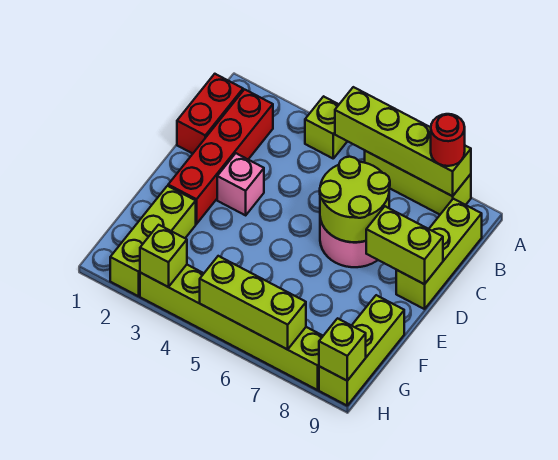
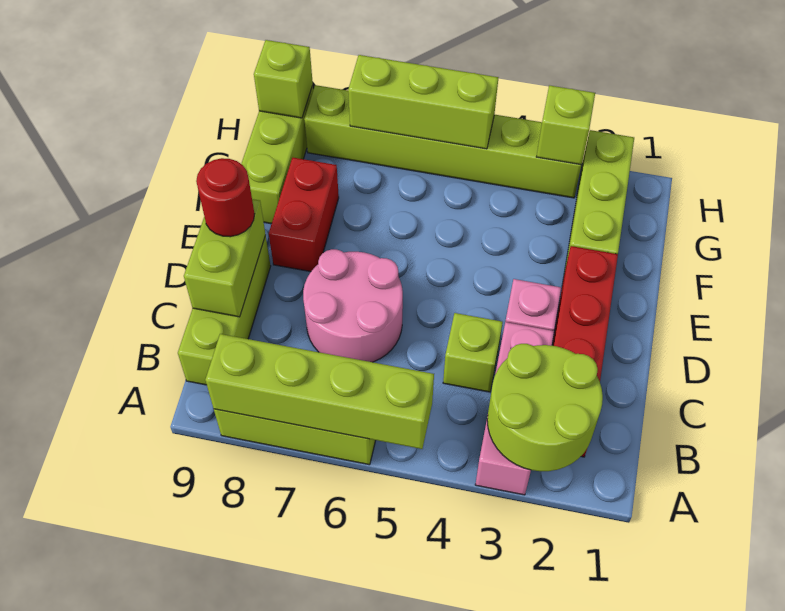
none -> pink brick A3:C3 level 1
lime brick A4 level 1 -> lime brick C4 level 1
red round brick A8 level 3 -> red round brick D9 level 3
red brick B1:C1 level 1 -> red brick E8:F8 level 1
lime round brick C6:D7 level 2 -> lime round brick A2:B3 level 2
lime brick D8:D9 level 2 -> lime brick C9:D9 level 2

